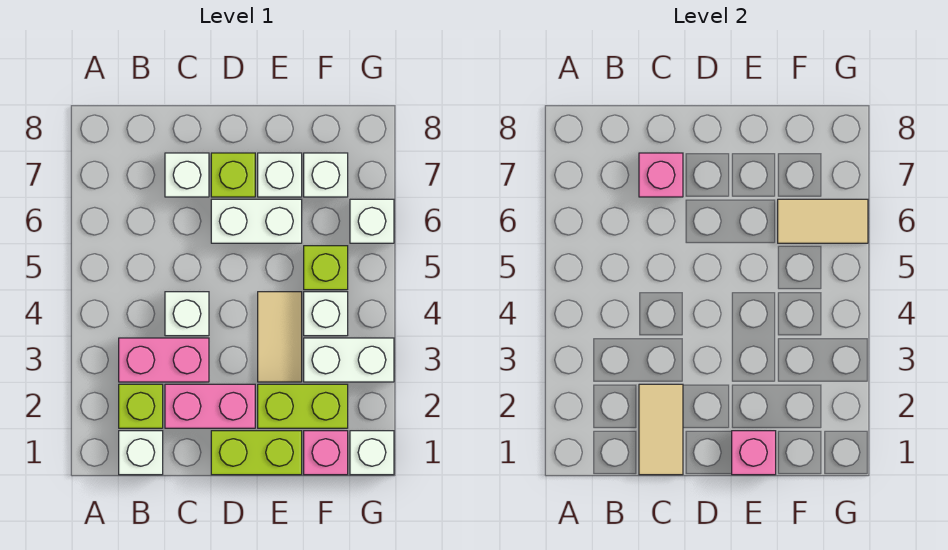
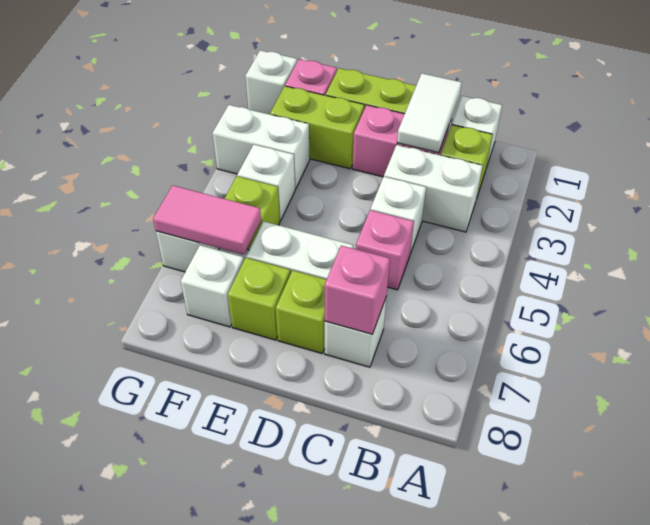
pink brick B3:C3 level 1 -> white brick B3:C3 level 1
tan tile C1:C2 level 2 -> white tile C1:C2 level 2
pink brick E1 level 2 -> pink brick C5 level 1
tan tile E3:E4 level 1 -> none
white brick E7 level 1 -> lime brick E7 level 1
tan tile F6:G6 level 2 -> pink tile F6:G6 level 2

